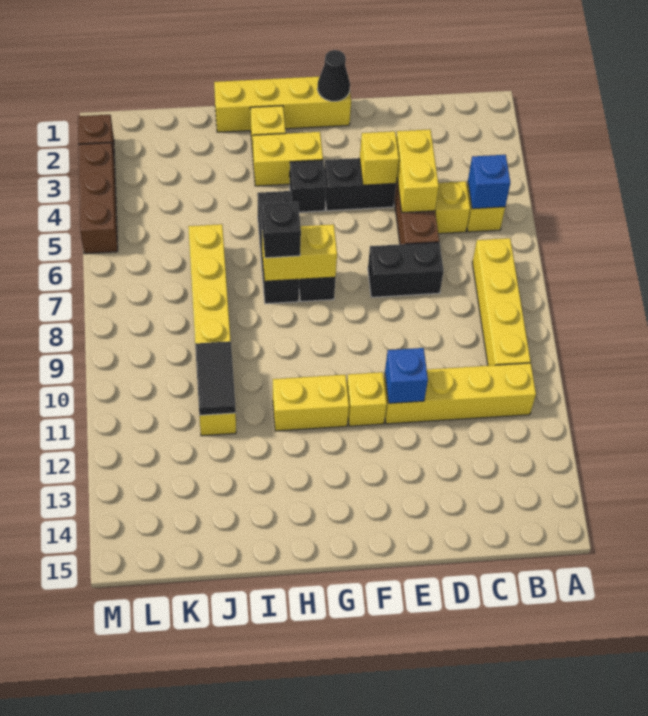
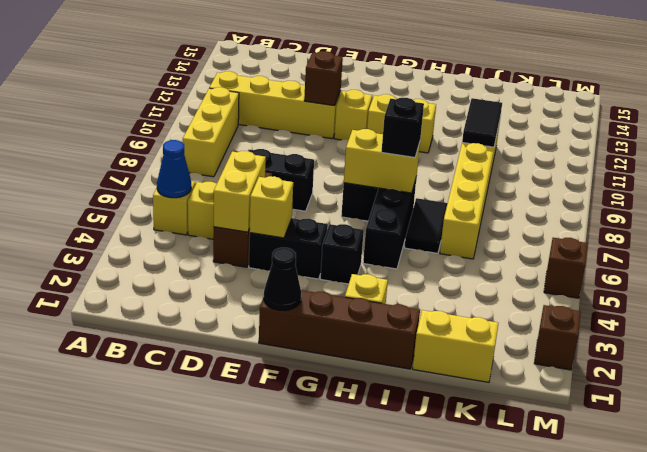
blue brick B5 level 2 -> blue cone B5 level 2
yellow brick B7:B10 level 1 -> yellow brick B8:B10 level 1
blue brick E11 level 2 -> brown brick E11 level 2
yellow brick F1:I1 level 1 -> brown brick F1:I1 level 1
yellow brick G3:H3 level 1 -> yellow brick J1:K1 level 1
none -> black tile I6:I7 level 1
brown brick M3:M5 level 1 -> brown brick M5 level 1

